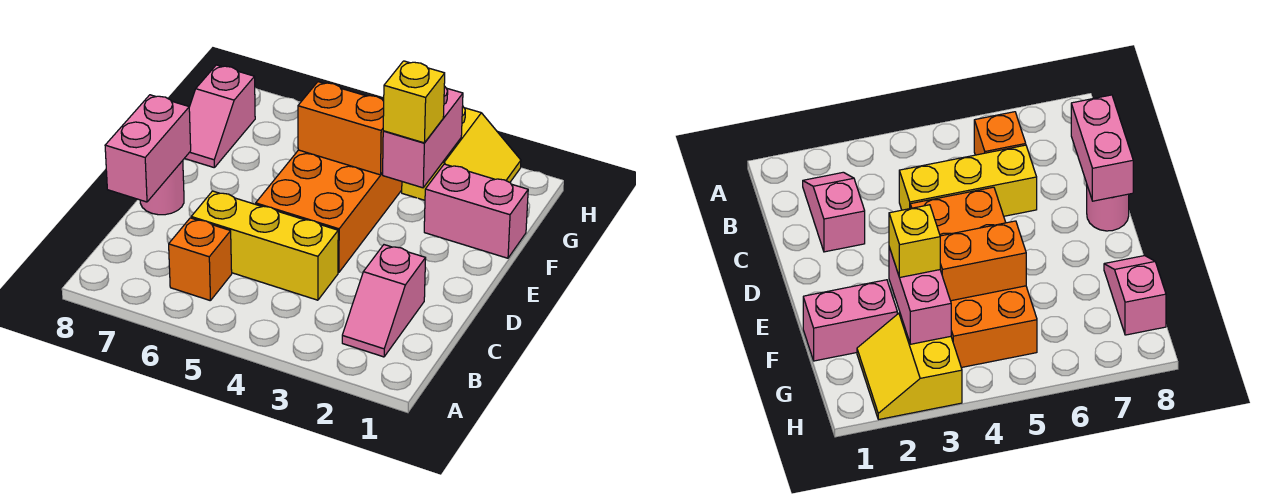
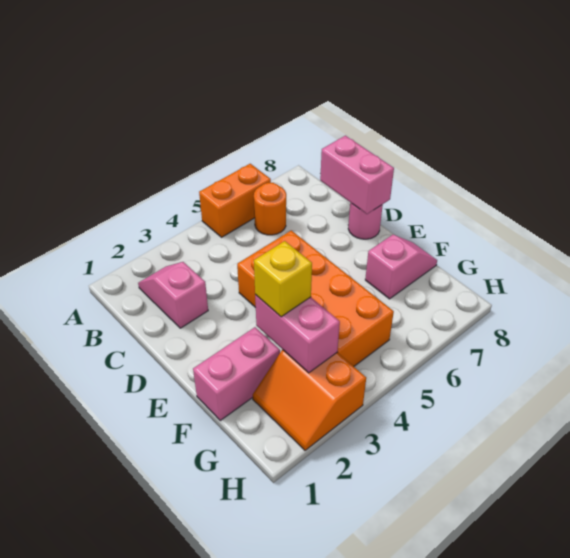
orange brick B6 level 1 -> orange round brick B6 level 1
yellow brick C4:C6 level 1 -> none
orange brick F4:F5 level 2 -> orange brick A5:A6 level 1
pink slope F8:G8 level 1 top G -> pink slope F7:F8 level 1 top 7
yellow slope G2:H3 level 1 top 3 -> orange slope G2:H3 level 1 top 3

